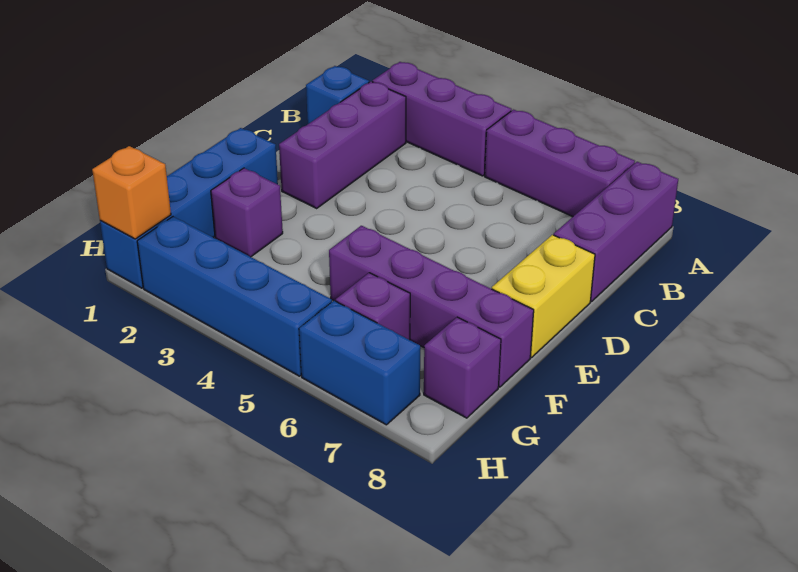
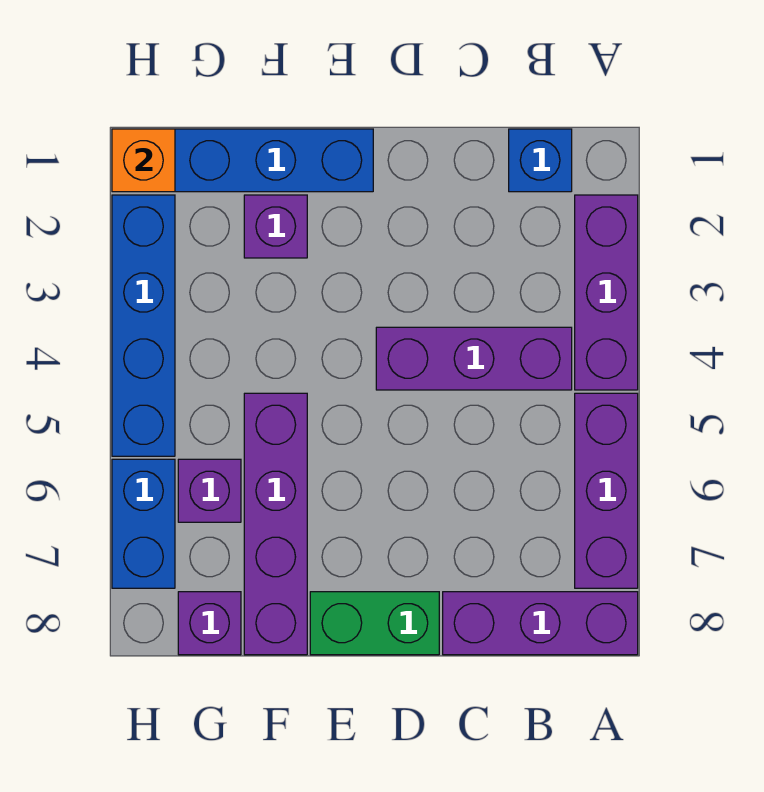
purple brick B2:D2 level 1 -> purple brick B4:D4 level 1
yellow brick D8:E8 level 1 -> green brick D8:E8 level 1

